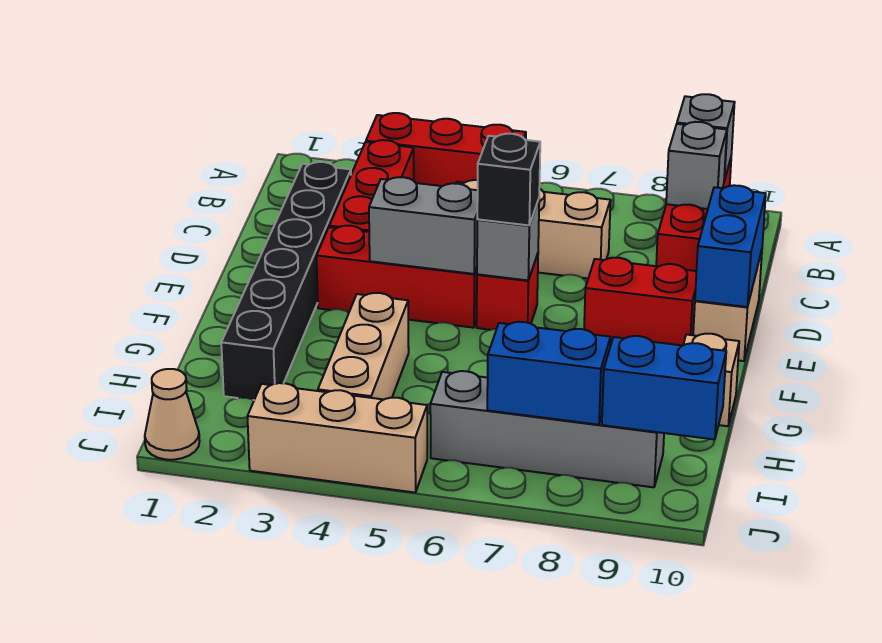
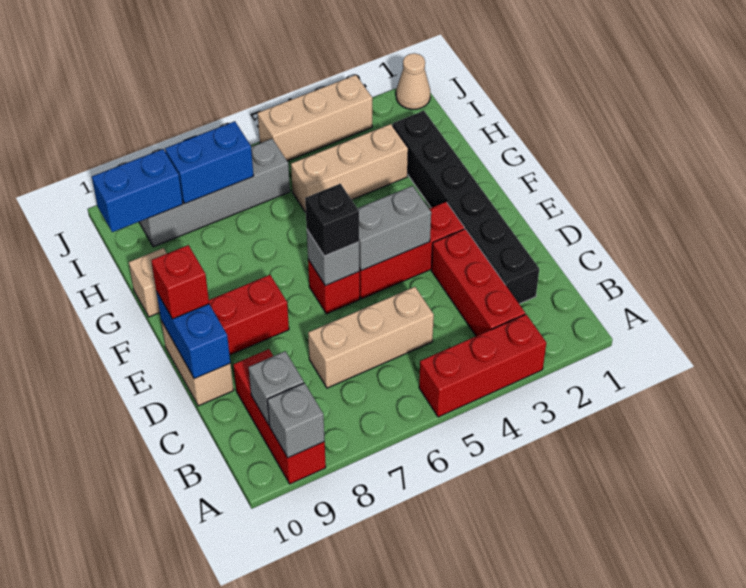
none -> red brick E10 level 3
tan brick G4:I4 level 1 -> tan brick H3:H5 level 1

